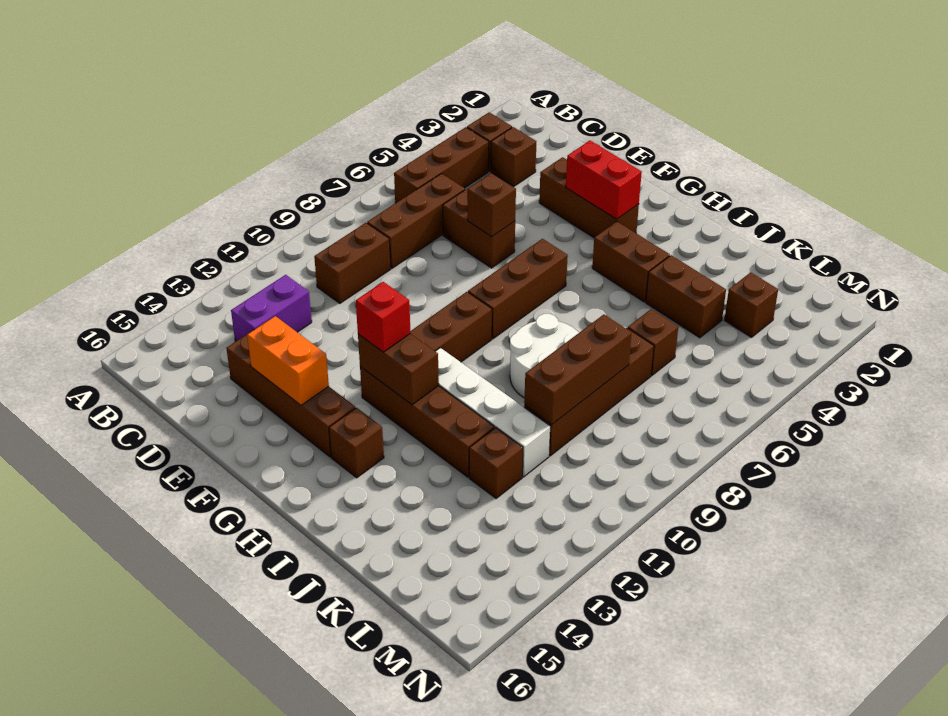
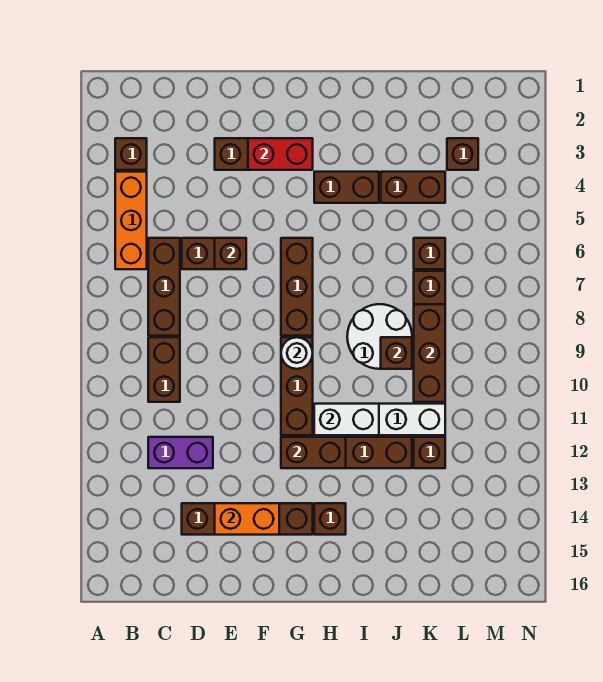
brown brick B4:B6 level 1 -> orange brick B4:B6 level 1
brown brick C3 level 1 -> brown brick J9 level 2
purple brick C12:C13 level 1 -> purple brick C12:D12 level 1
none -> white round brick G9 level 2
red brick G12 level 3 -> none
none -> white brick H11:I11 level 2

